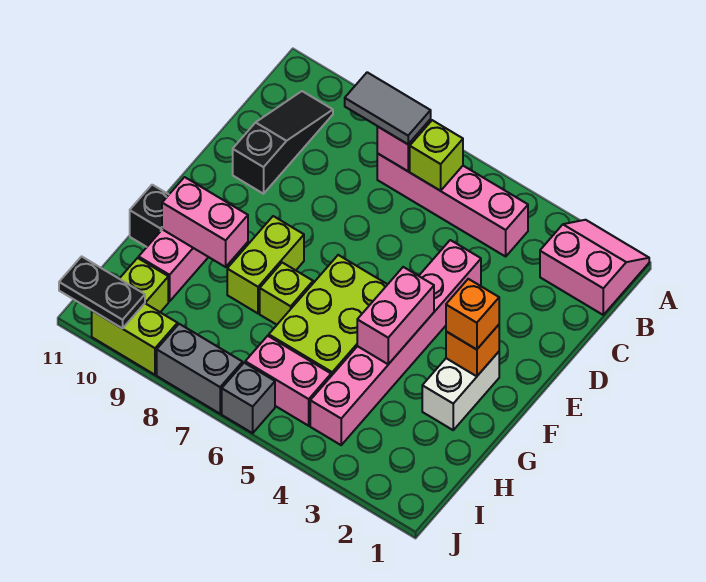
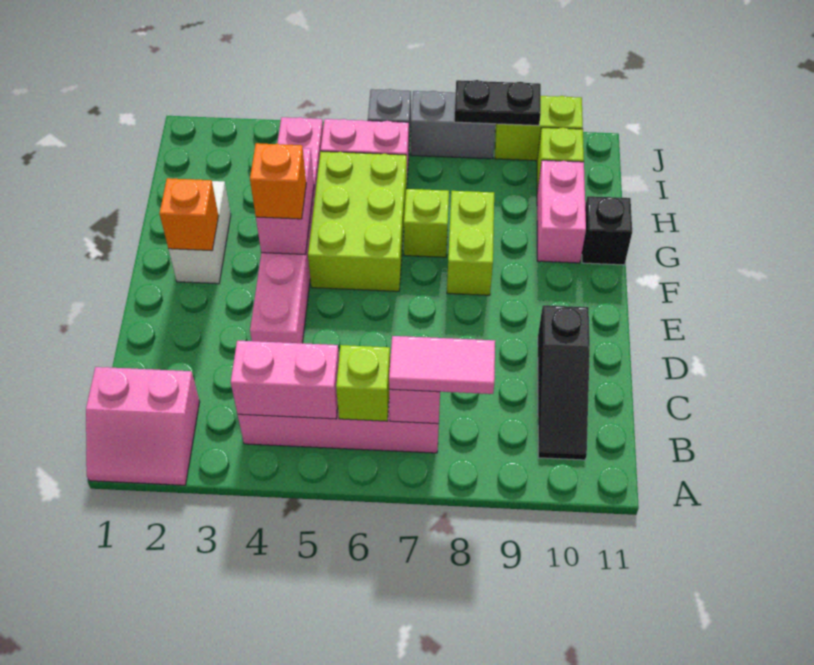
grey tile B7:B8 level 3 -> pink tile B7:B8 level 3
orange brick F2 level 3 -> orange brick F4 level 3
pink brick G9:G10 level 2 -> pink brick B4:B5 level 2
black plate J10:J11 level 2 -> black plate J8:J9 level 2

